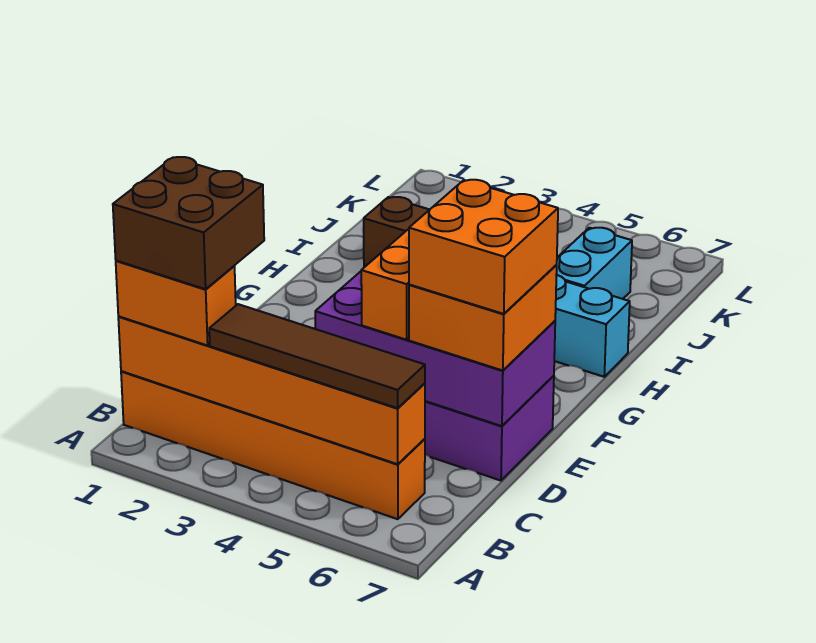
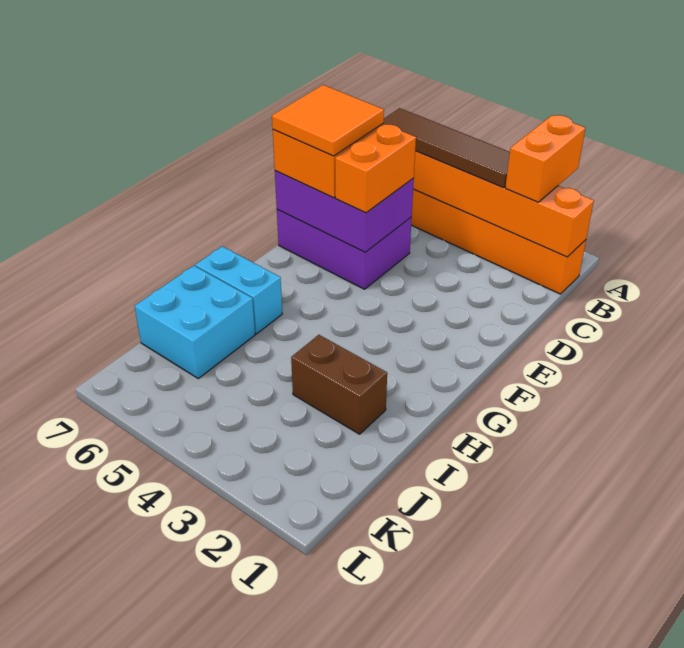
orange brick B1:B2 level 3 -> orange brick A2:B2 level 3
brown brick B1:C2 level 4 -> none
purple brick D4:E7 level 2 -> purple brick D5:E7 level 2
orange brick D6:E7 level 4 -> orange tile D6:E7 level 4
cyan brick I6:J6 level 1 -> cyan brick I6:J7 level 1

